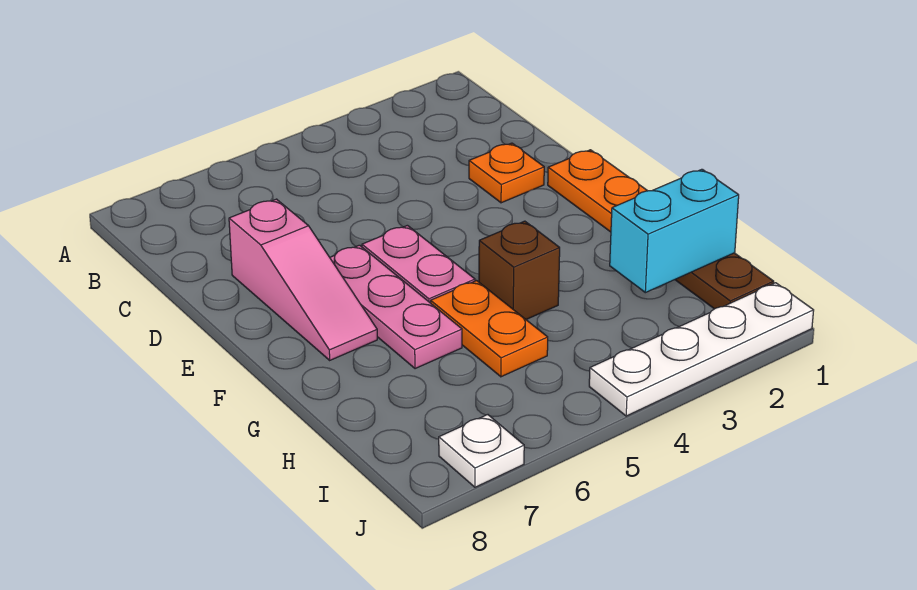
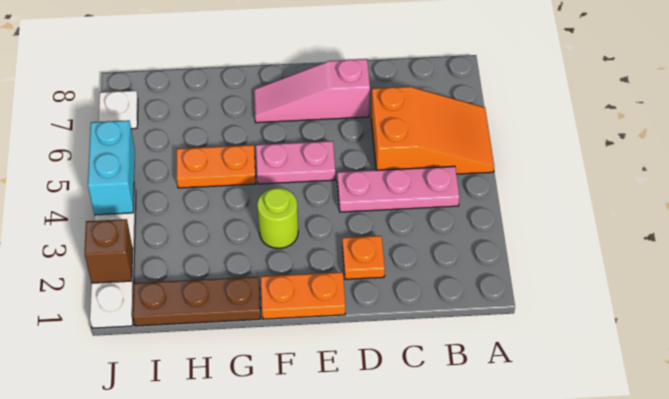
none -> orange slope A5:C6 level 1 top C
pink plate E6:G6 level 1 -> pink plate B4:D4 level 1
none -> lime round brick F3 level 1
brown brick G4 level 1 -> brown brick J2 level 2
cyan brick H1:H2 level 2 -> cyan brick J4:J5 level 2

